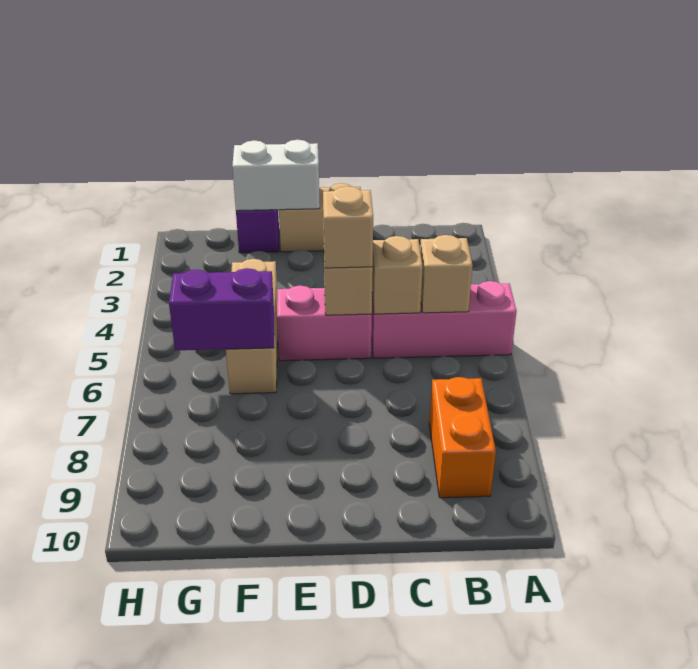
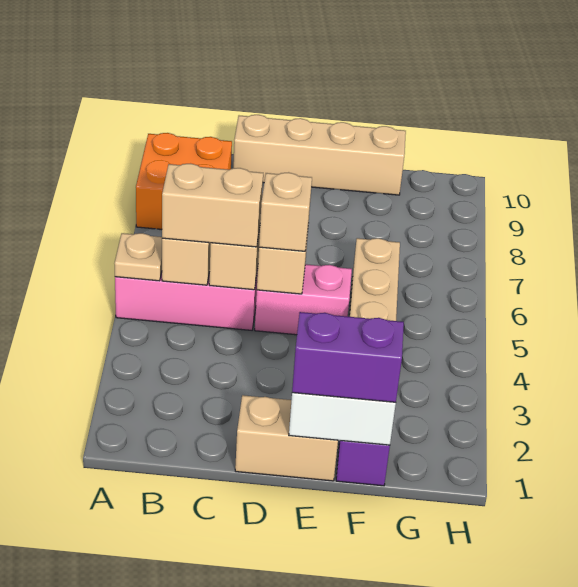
none -> tan plate A5 level 2
none -> tan brick B5:C5 level 3
orange brick B8:B9 level 1 -> orange brick A8:B9 level 1
none -> tan brick C10:F10 level 1
purple brick F6:G6 level 2 -> purple brick E1:F1 level 3

